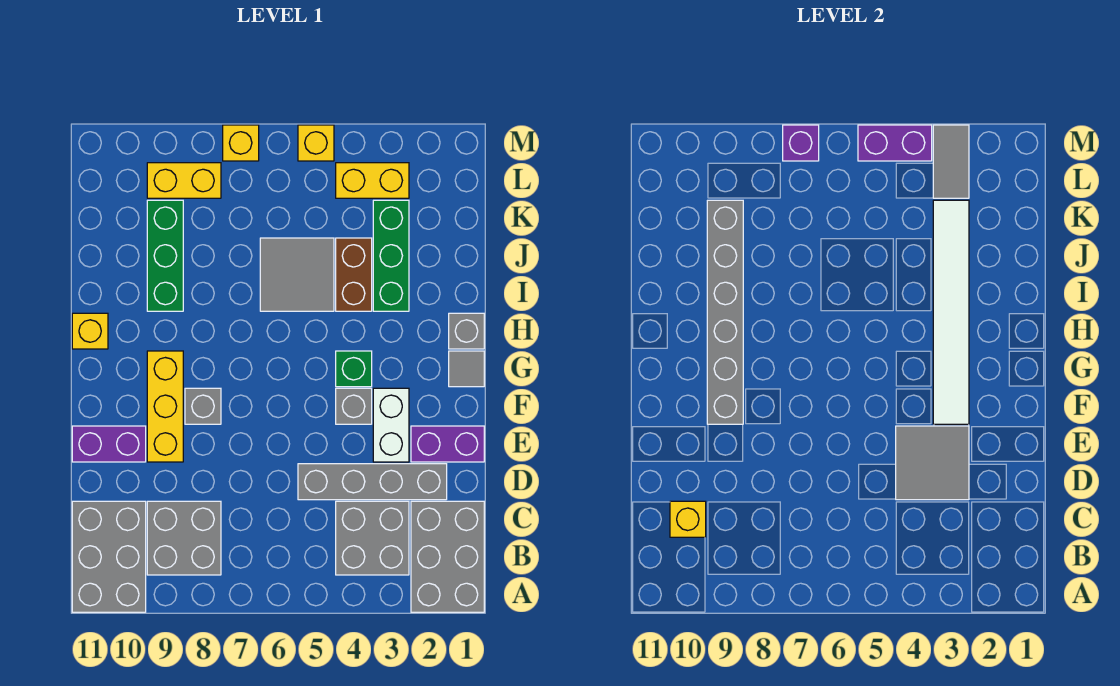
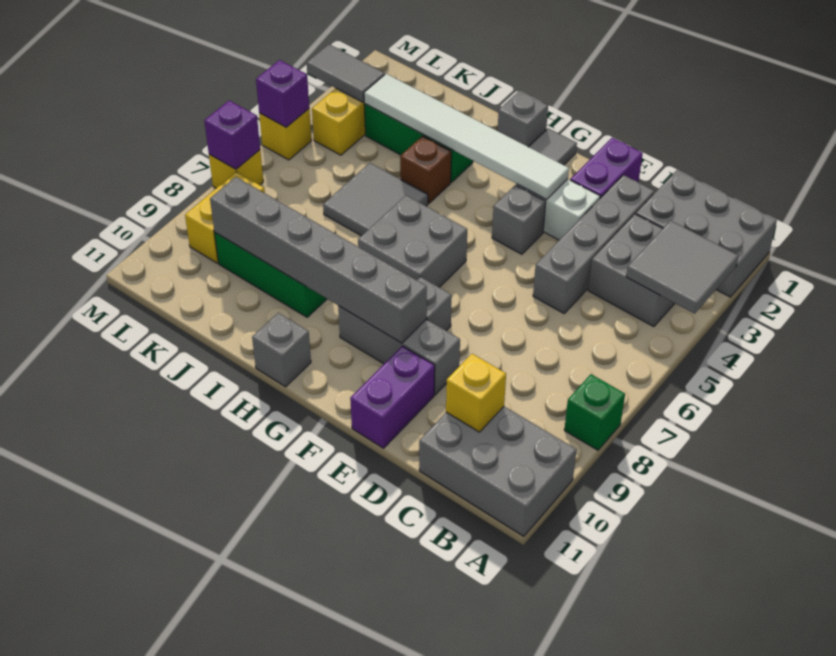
grey brick B8:C9 level 1 -> grey brick G6:H7 level 1
grey tile D3:E4 level 2 -> grey tile A3:B4 level 2
yellow brick E9:G9 level 1 -> grey brick E9:G9 level 1
green brick G4 level 1 -> green brick A8 level 1
yellow brick H11 level 1 -> grey brick H11 level 1
brown brick I4:J4 level 1 -> brown brick I4 level 1
purple brick M4:M5 level 2 -> purple brick M5 level 2

